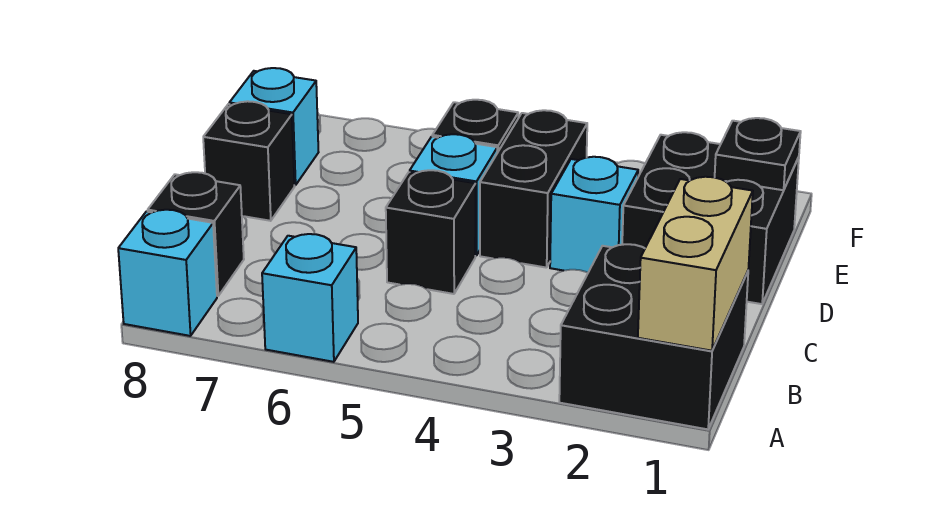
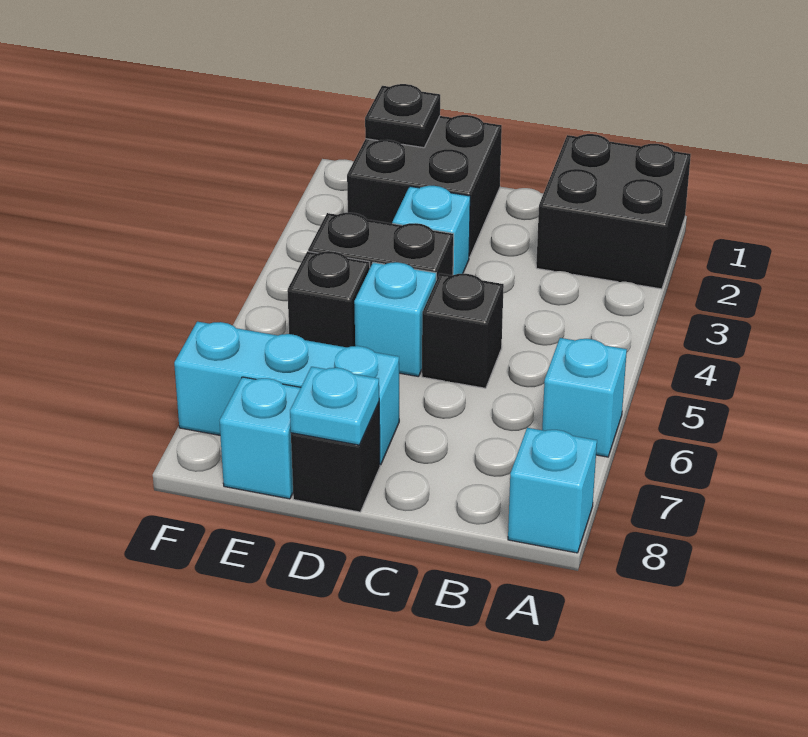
tan brick A1:B1 level 2 -> none
black brick B8 level 1 -> none
none -> cyan brick D7:F7 level 1
none -> cyan plate D8 level 2

